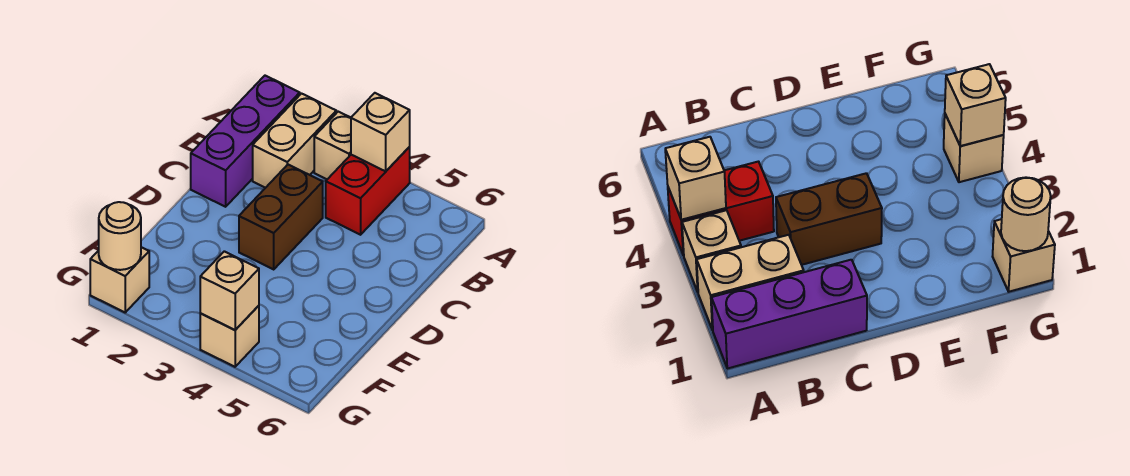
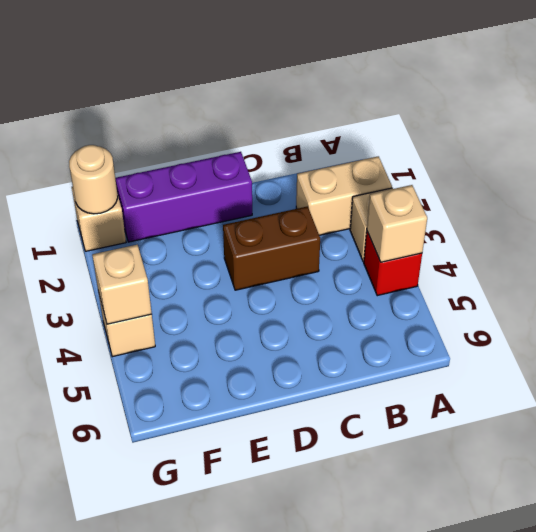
purple brick A1:C1 level 1 -> purple brick D1:F1 level 1
red brick A4:B4 level 1 -> red brick A4 level 1

